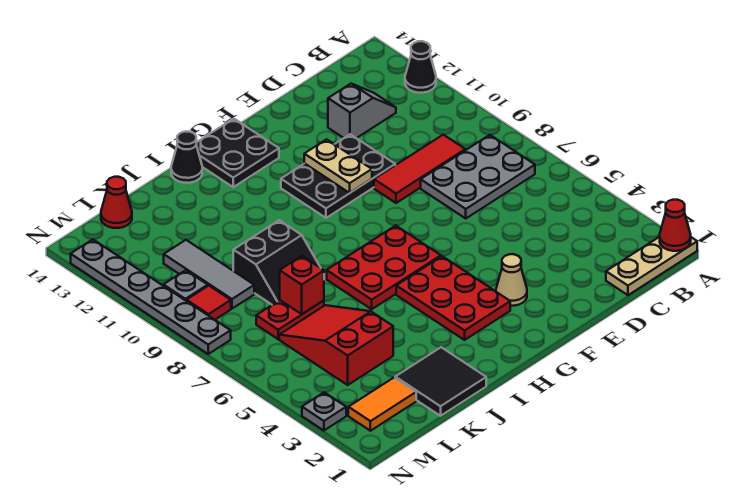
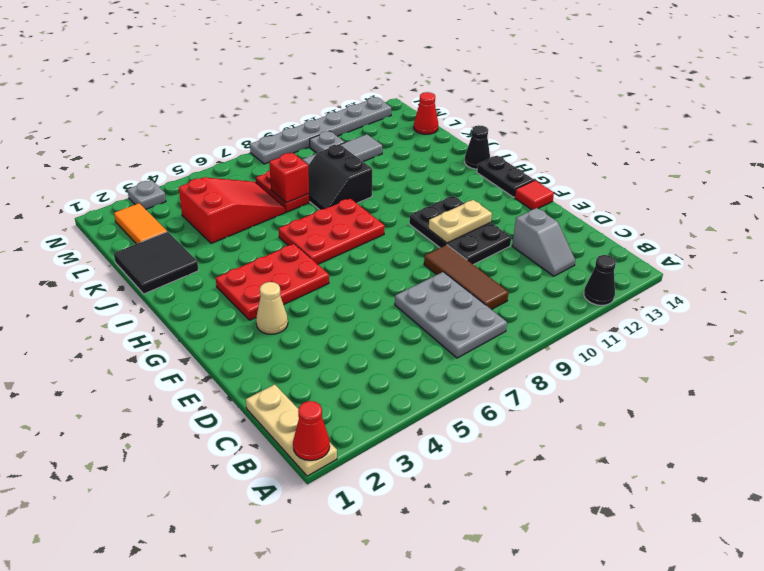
red tile C9:E9 level 1 -> brown tile C9:E9 level 1
red plate G6:I7 level 1 -> red plate H6:I8 level 1
black plate G13:H14 level 1 -> black plate G14:H14 level 1
red tile M9 level 1 -> red tile F14 level 1

